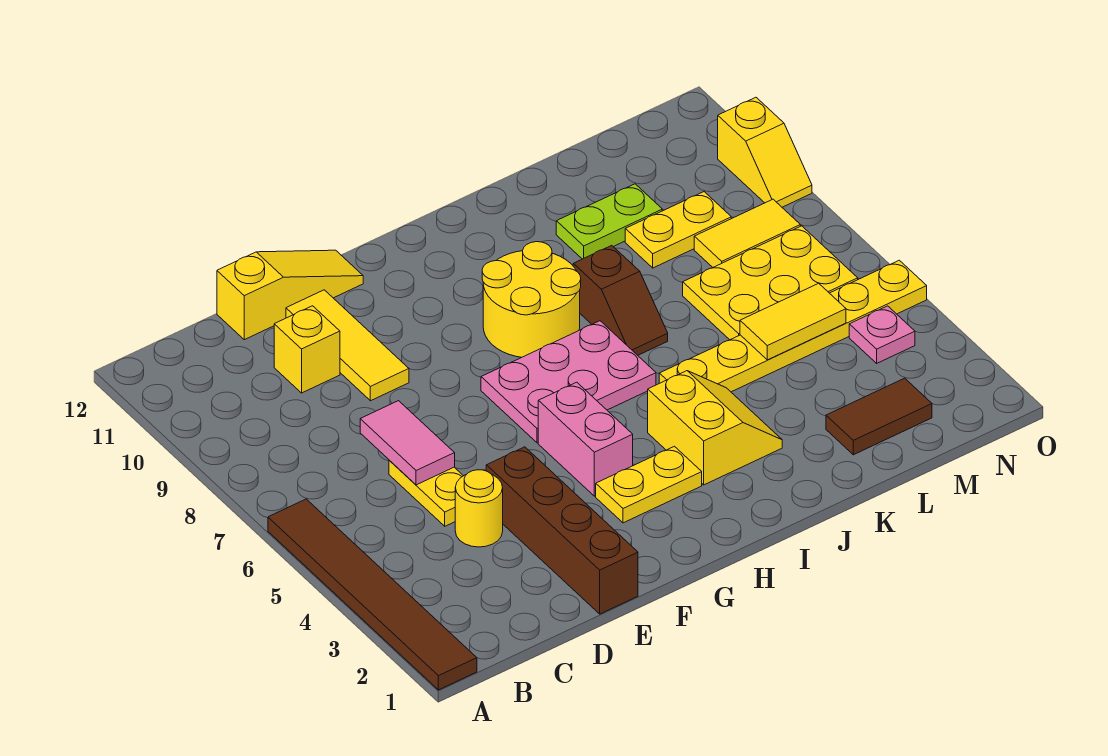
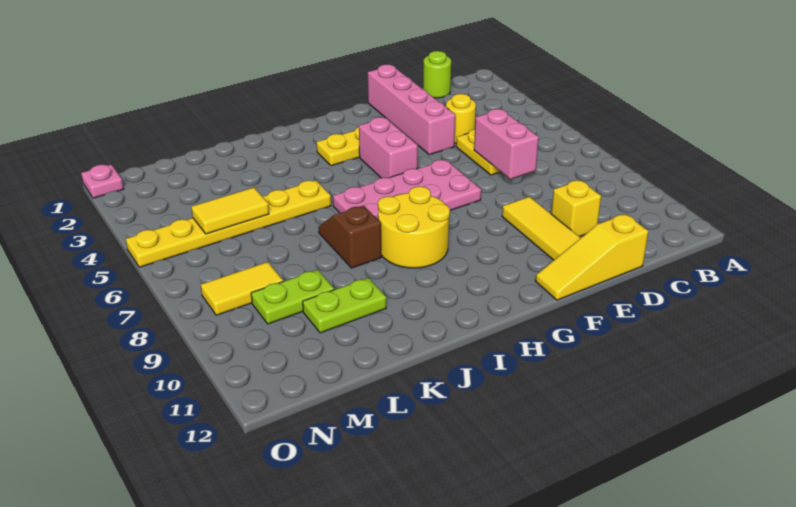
brown tile A1:A6 level 1 -> none
none -> lime round brick C1 level 1
pink tile D6:D7 level 2 -> pink brick D6:D7 level 2
brown brick E1:E4 level 1 -> pink brick E1:E4 level 1
pink plate G6:I7 level 1 -> pink plate F6:I7 level 1
yellow slope I3:J4 level 1 top I -> none
brown tile L2:M2 level 1 -> none
yellow plate L6:N7 level 1 -> none
yellow plate L9:M9 level 1 -> lime plate L9:M9 level 1
pink plate N4 level 1 -> pink plate O1 level 1
yellow slope O9:O10 level 1 top 10 -> none

